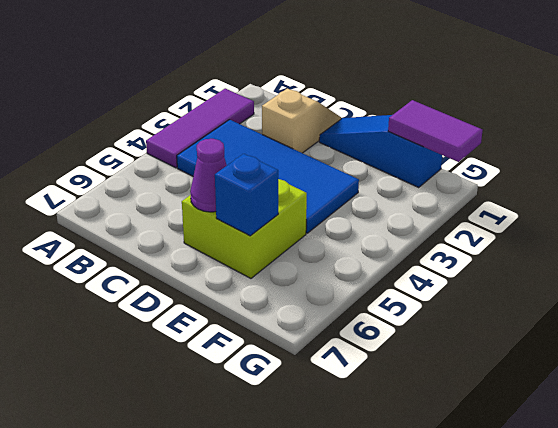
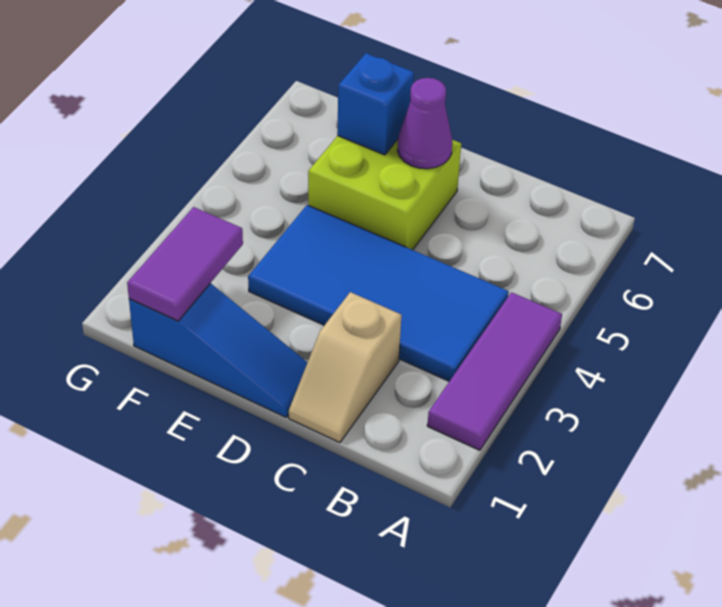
purple tile F1:G1 level 2 -> purple tile F1:F2 level 2

